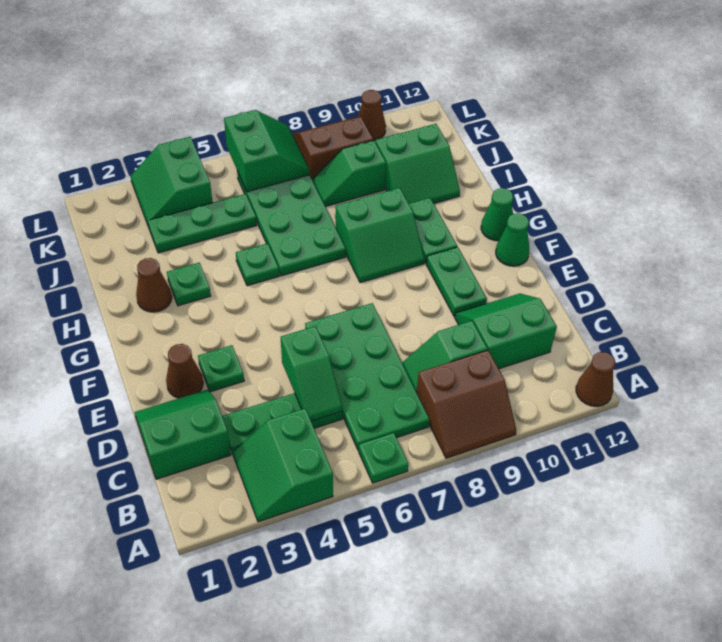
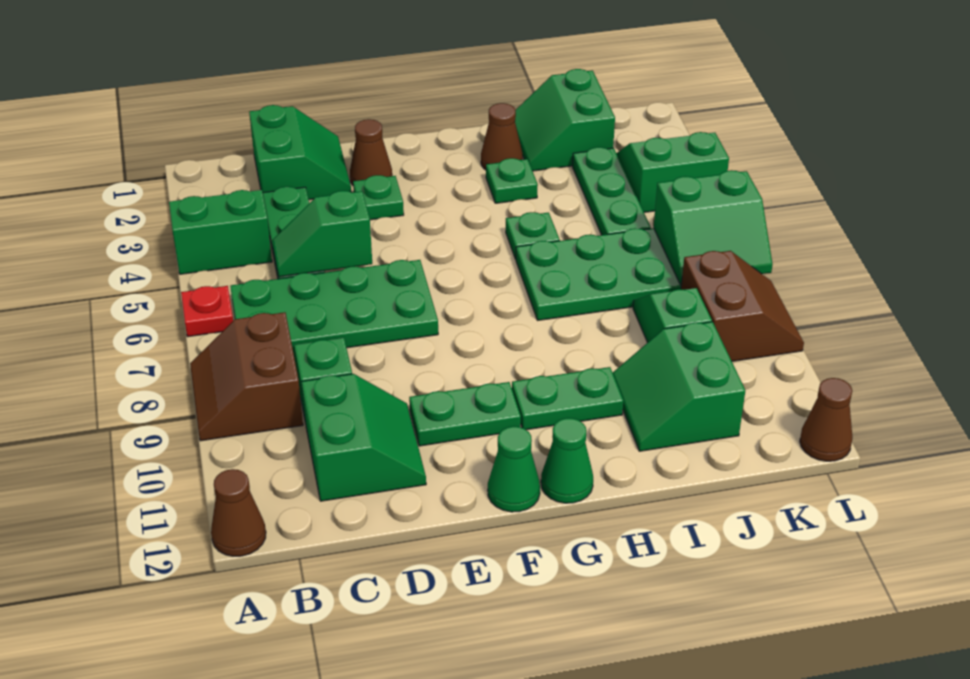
green plate A6 level 1 -> red plate A6 level 1
green slope G8:H9 level 1 top H -> green slope I1:J2 level 1 top J
brown cone L10 level 1 -> brown cone L12 level 1

